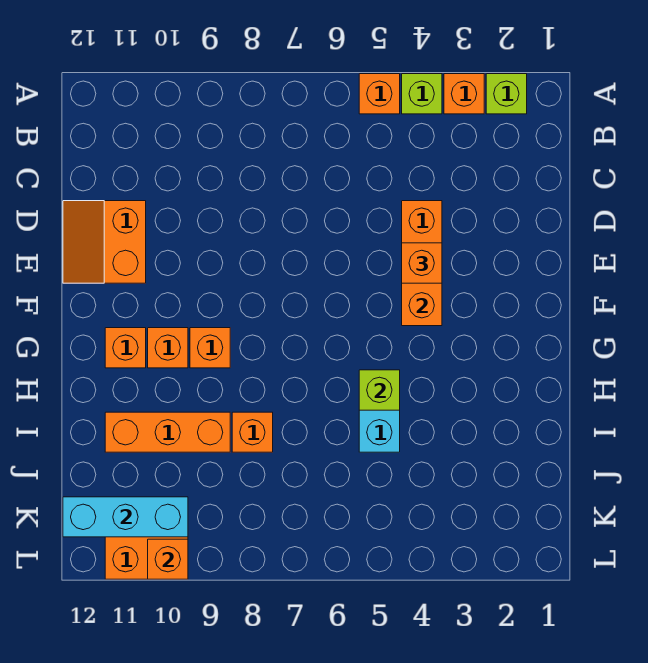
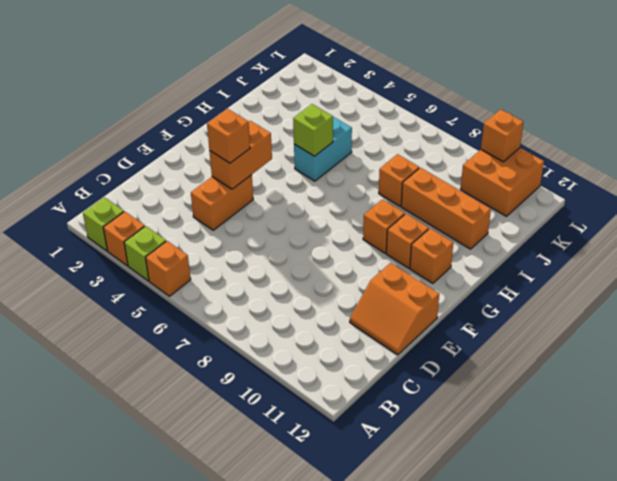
orange slope D11:E12 level 1 top 11 -> orange slope D11:E12 level 1 top E
cyan brick K10:K12 level 2 -> none

